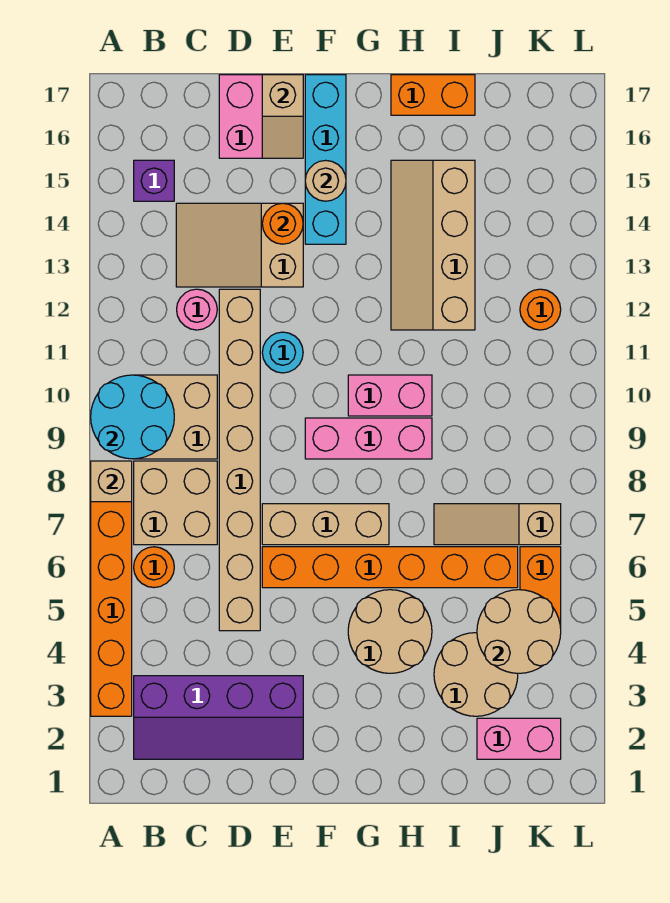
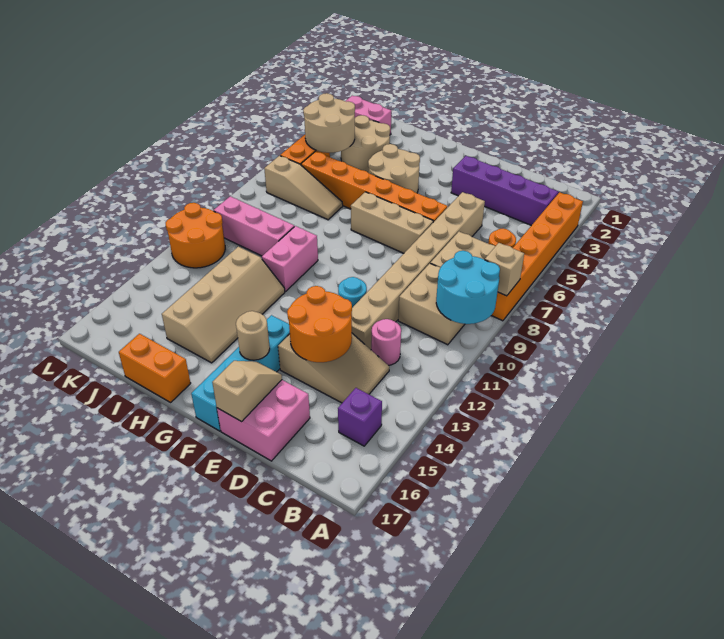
orange round brick E14 level 2 -> orange round brick D13:E14 level 2
pink brick F9:H9 level 1 -> pink brick I10:K10 level 1
pink brick G10:H10 level 1 -> pink brick H10:H11 level 1
orange round brick K12 level 1 -> orange round brick K11:L12 level 1

